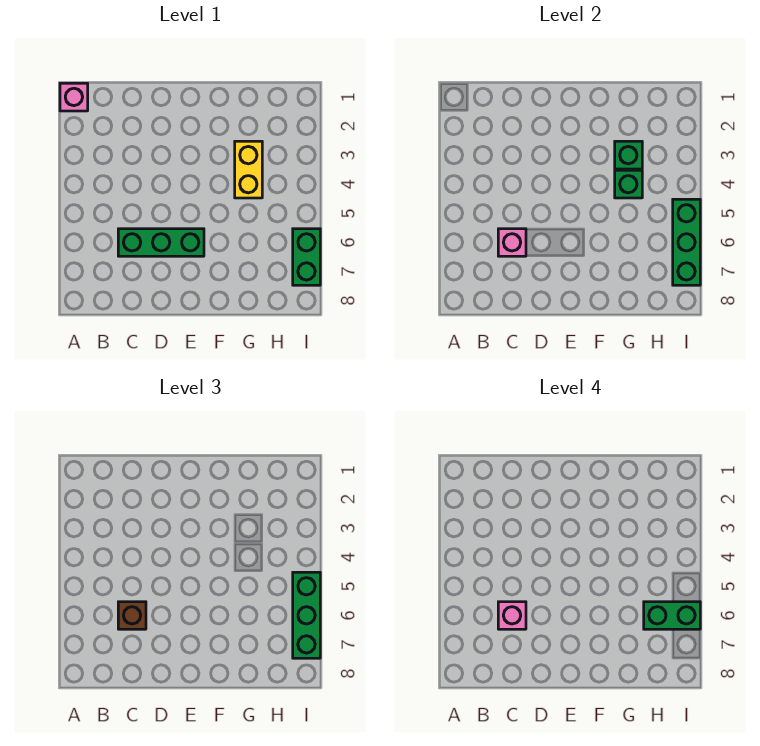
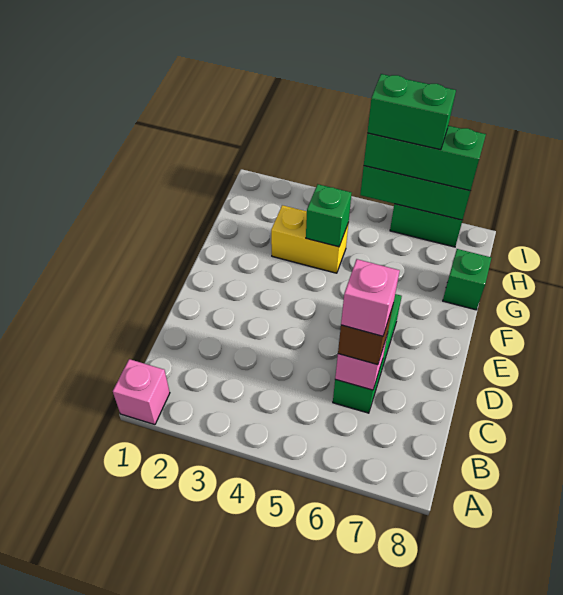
green brick G3 level 2 -> green brick G8 level 1
green brick H6:I6 level 4 -> green brick I5:I6 level 4

